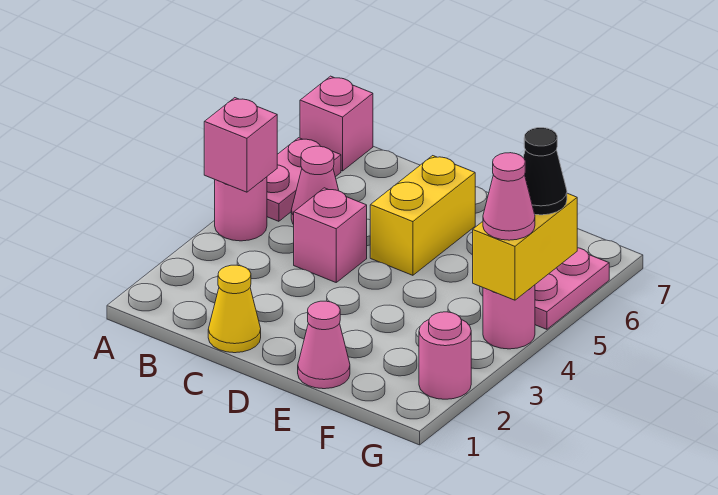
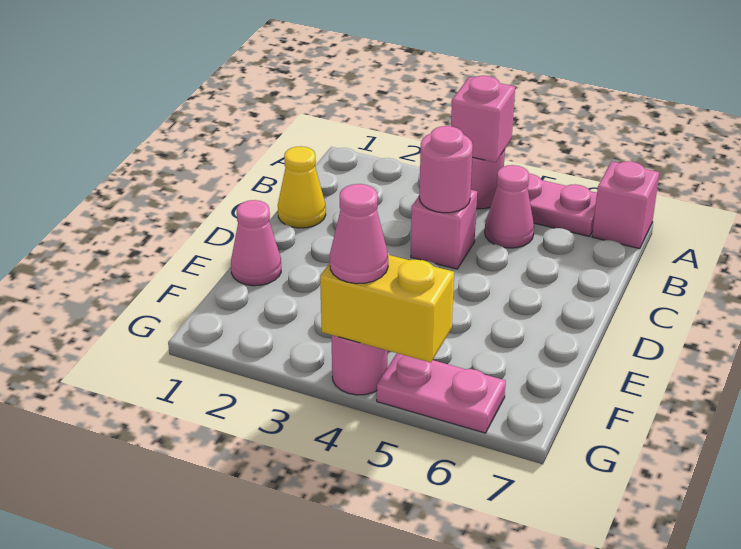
yellow brick D5:D6 level 1 -> none
pink round brick G2 level 1 -> pink round brick C4 level 2
black cone G5 level 3 -> none

